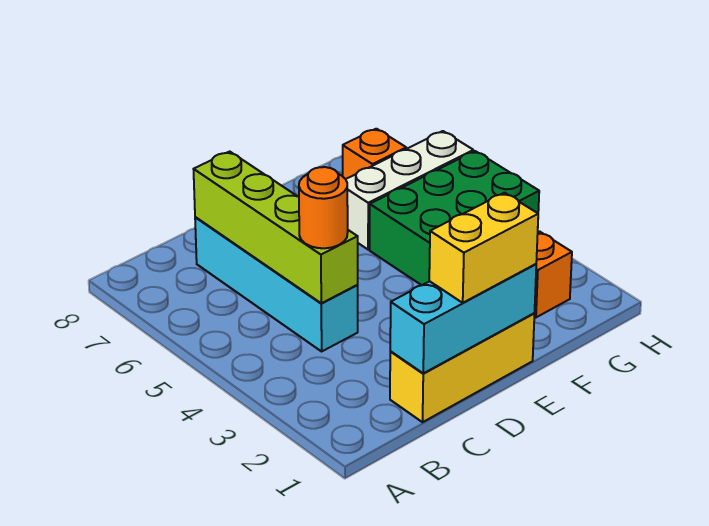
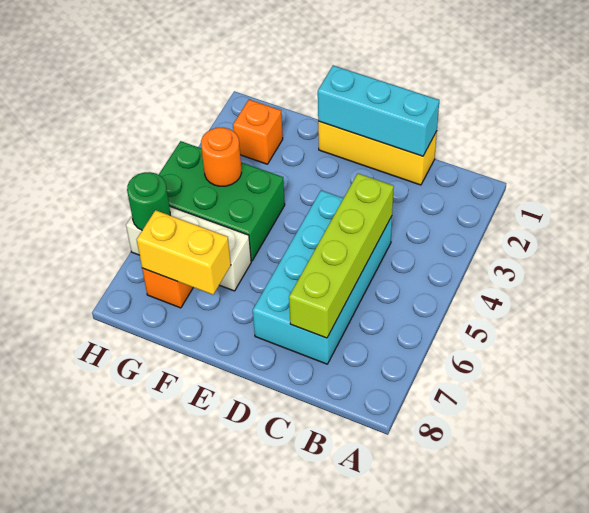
cyan brick C4:C7 level 1 -> cyan brick C4:D7 level 1
orange round brick C4 level 3 -> orange round brick G4 level 2
yellow brick D1:E1 level 3 -> yellow brick F7:G7 level 2
none -> green round brick H6 level 2

